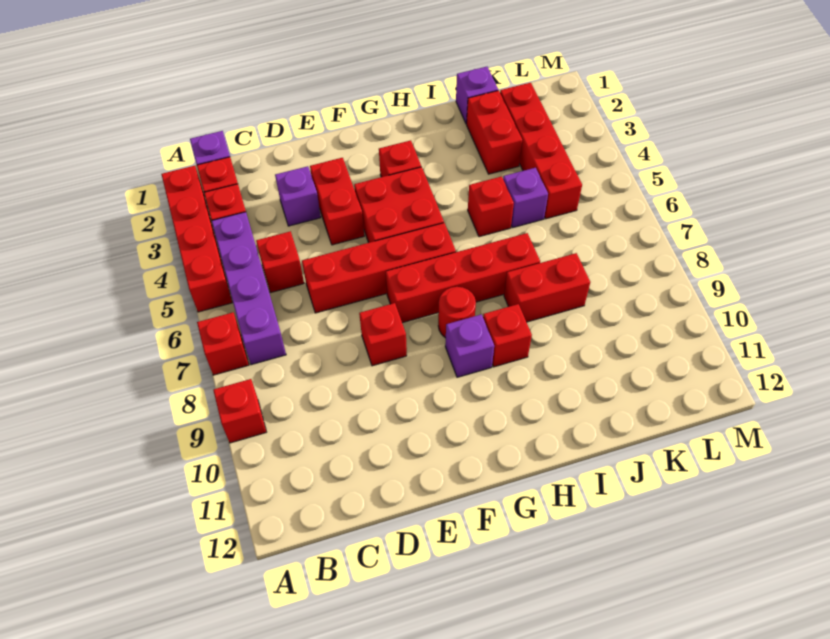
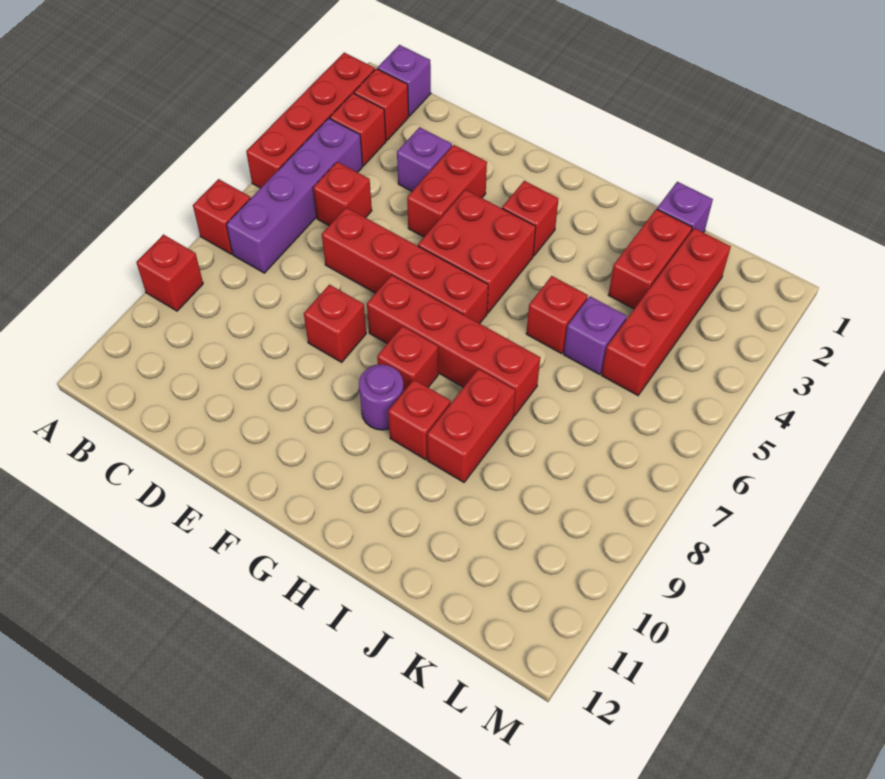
red round brick G8 level 1 -> red brick G8 level 1
purple brick G9 level 1 -> purple round brick G9 level 1
red brick I8:J8 level 1 -> red brick I8:I9 level 1

